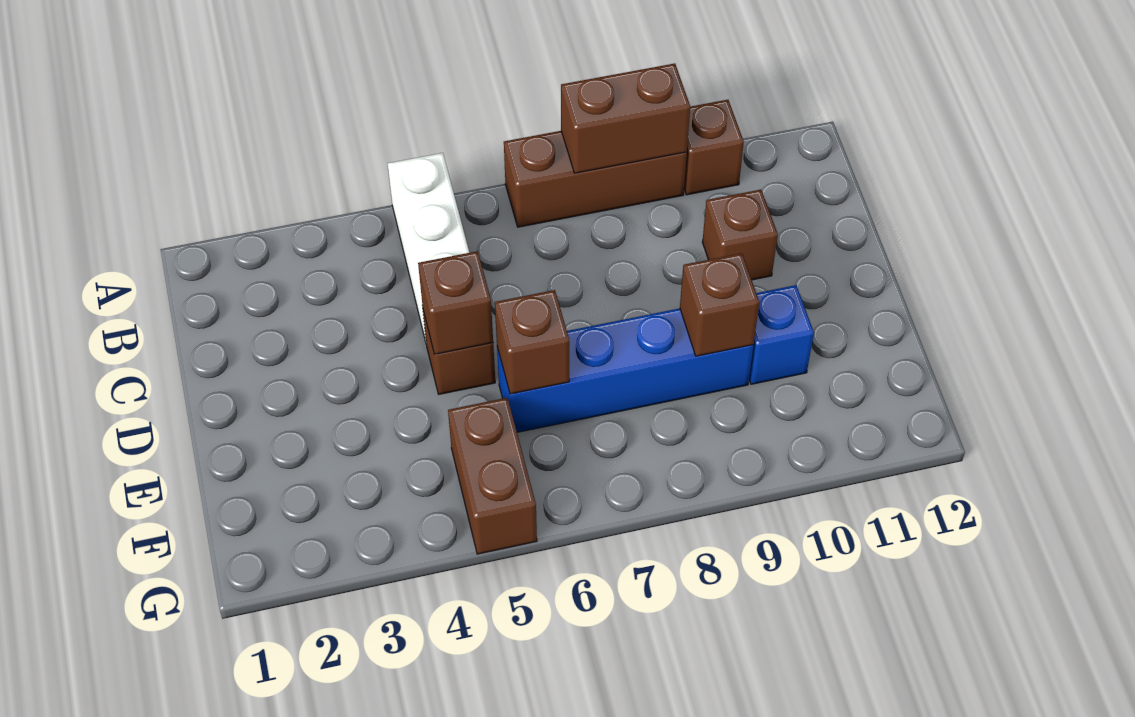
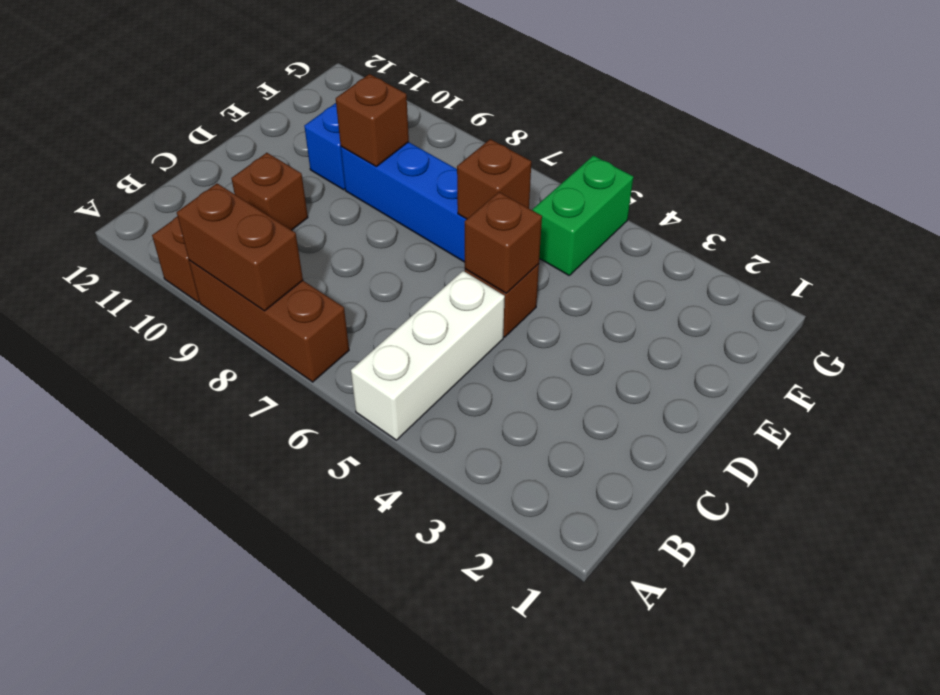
brown brick F5:G5 level 1 -> green brick F5:G5 level 1

